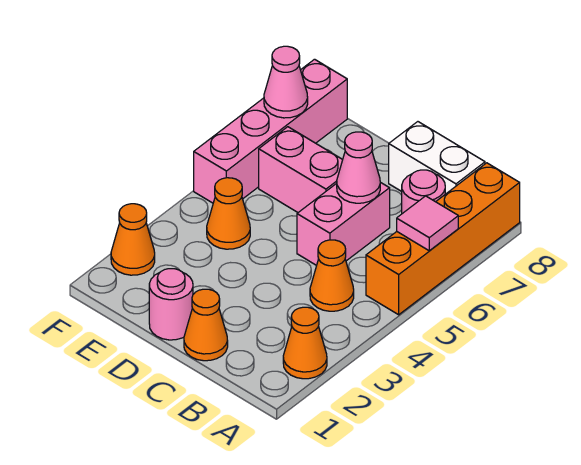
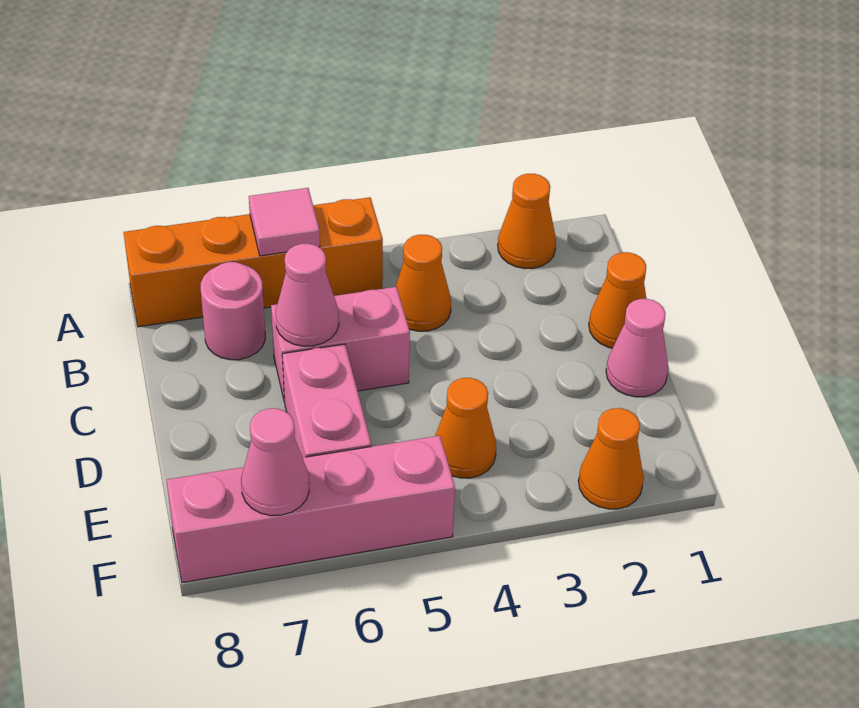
white brick B8:C8 level 1 -> none
pink round brick D1 level 1 -> pink cone D1 level 1

